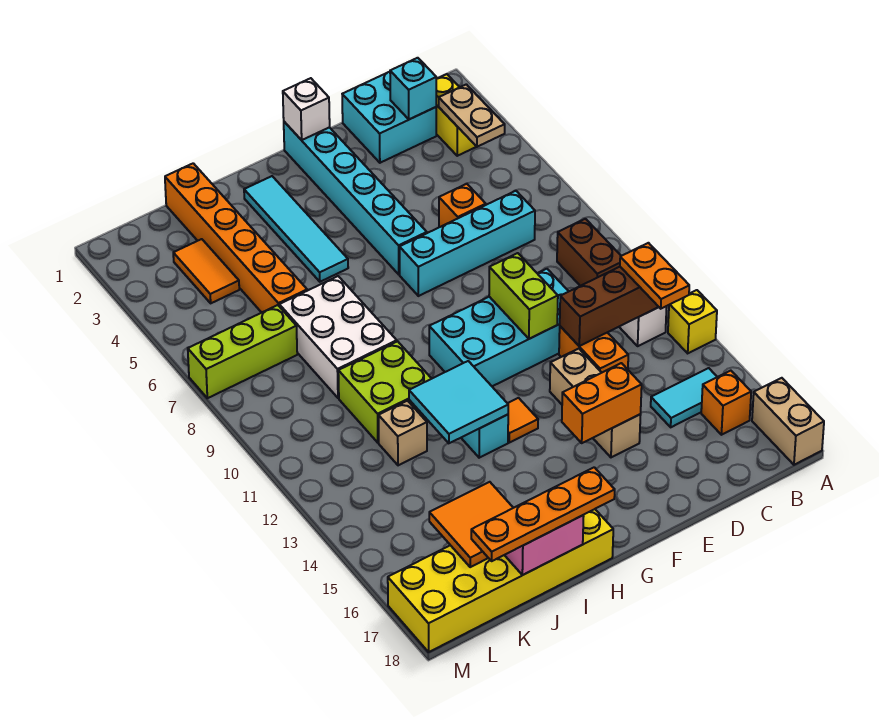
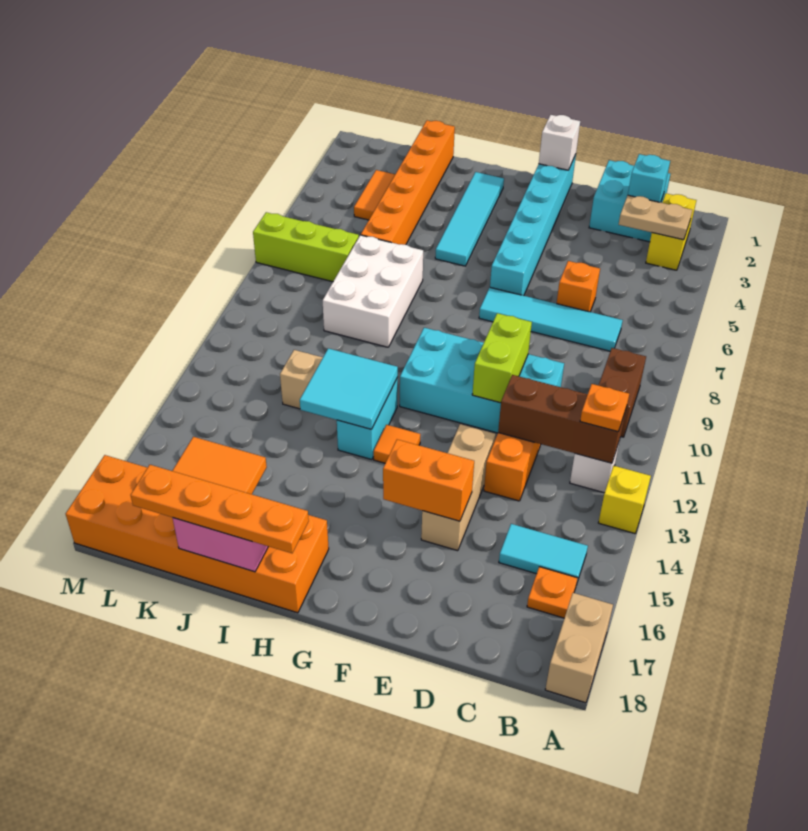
tan plate B3:B4 level 2 -> tan plate B3:C3 level 2
orange plate B12:B13 level 3 -> orange plate B12 level 3
orange brick B16 level 1 -> orange plate B16 level 1
cyan brick C7:F7 level 1 -> cyan tile C7:F7 level 1
yellow brick H17:M18 level 1 -> orange brick H17:M18 level 1
lime brick I10:J11 level 1 -> none

